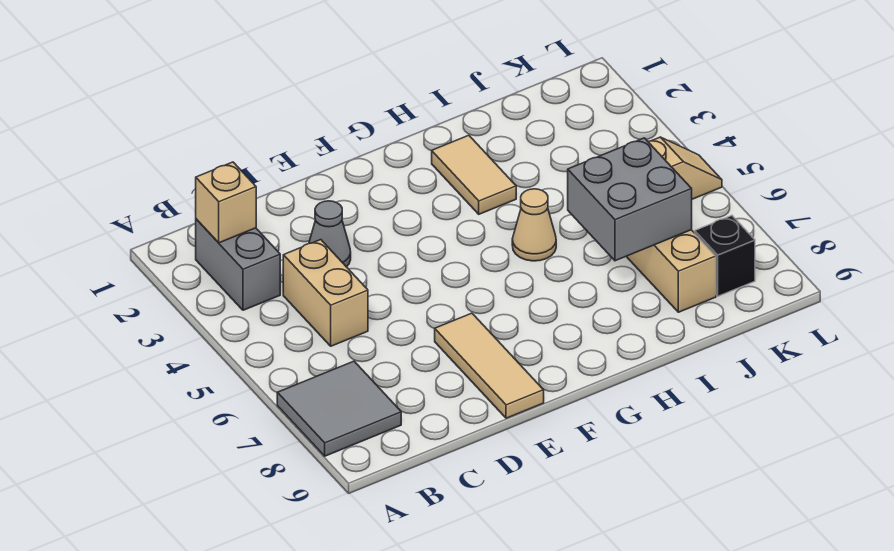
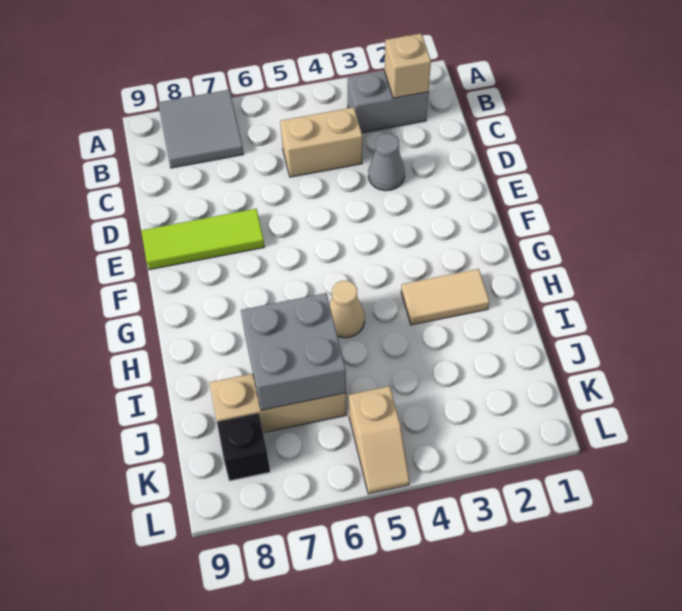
tan tile E7:E9 level 1 -> lime tile E7:E9 level 1

